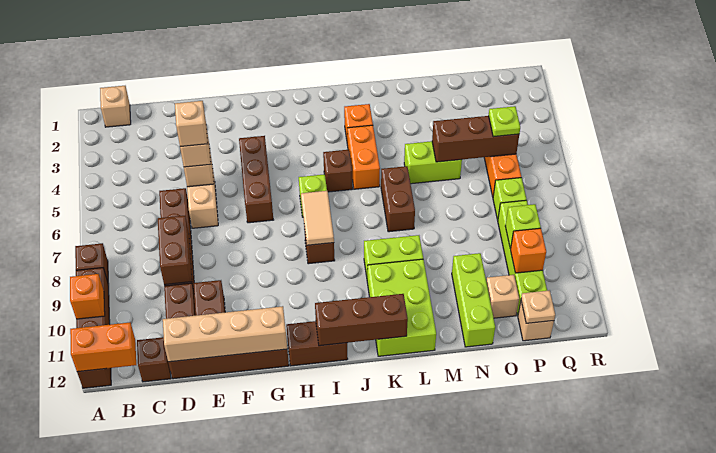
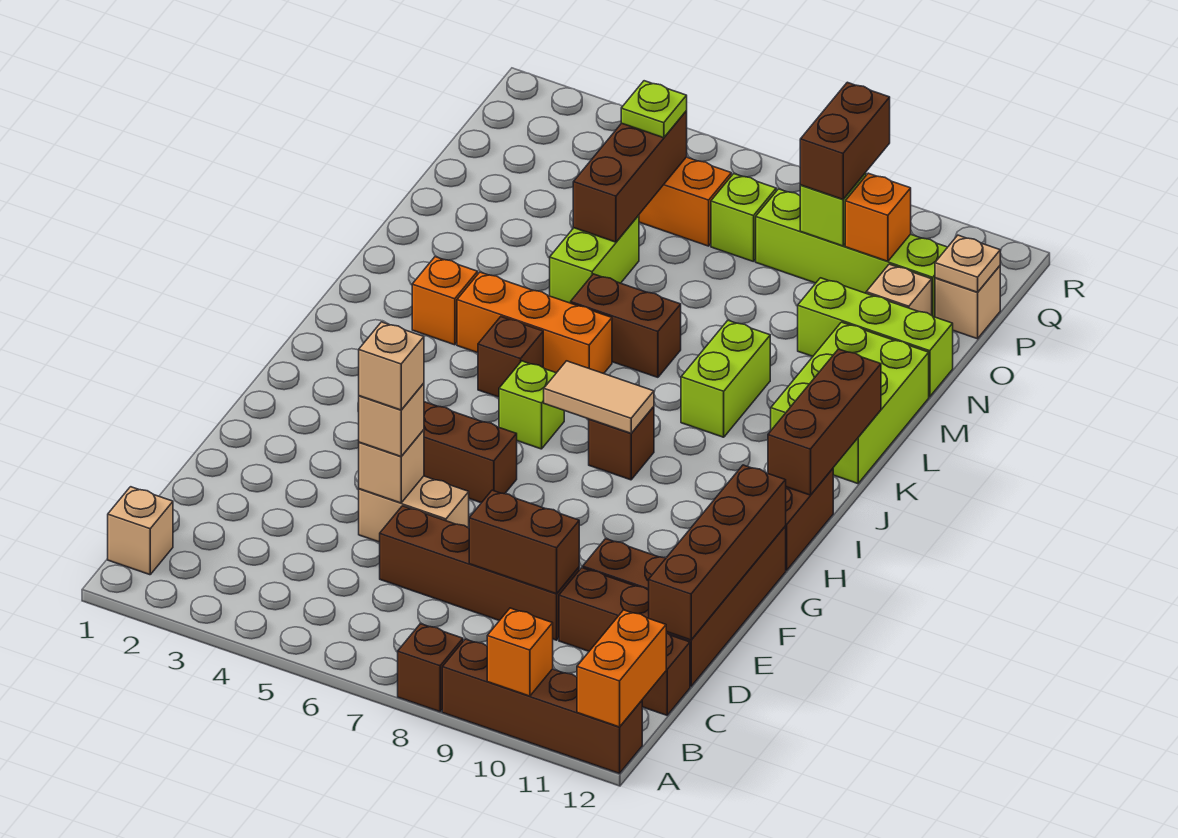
tan brick D12:G12 level 2 -> brown brick D12:G12 level 2
orange brick K4:K5 level 1 -> orange brick K4:K6 level 1
lime brick K10:L12 level 1 -> lime brick K11:M12 level 1
none -> brown brick P9:Q9 level 3

